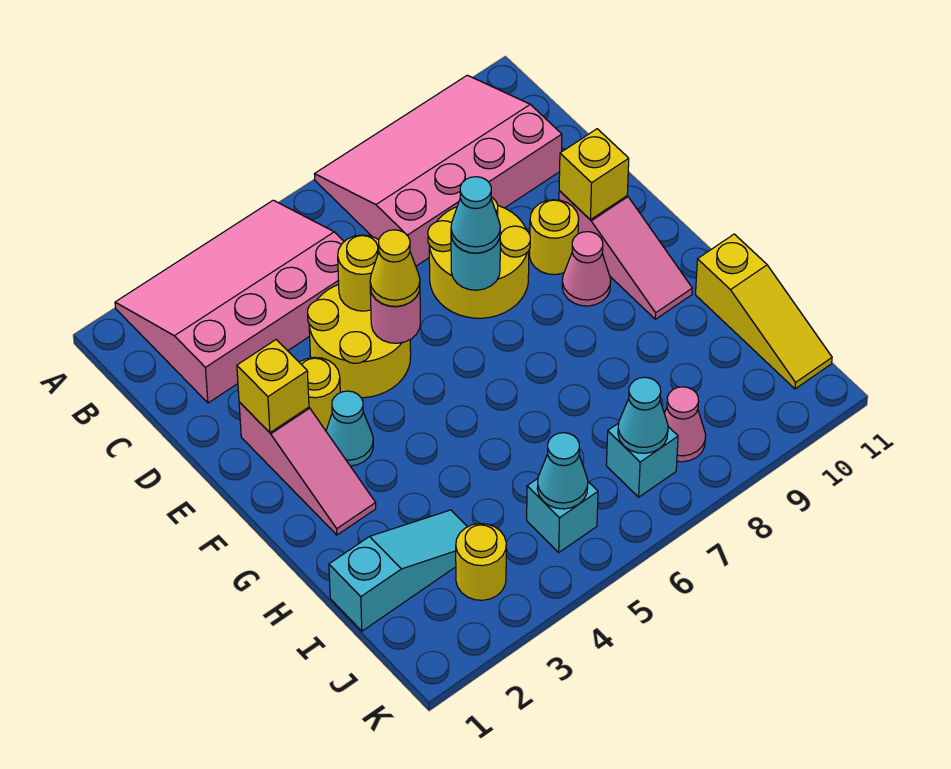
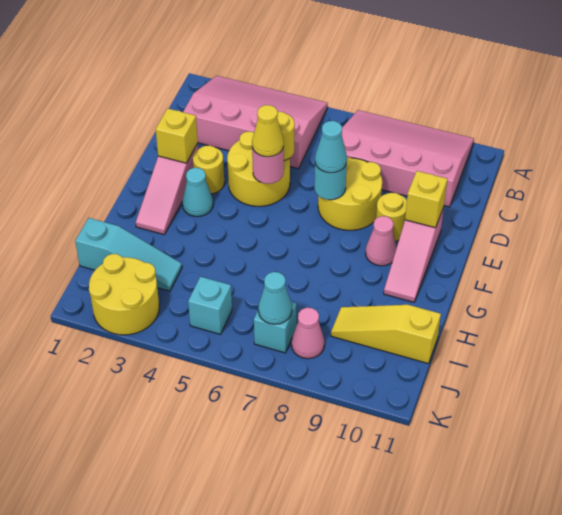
yellow slope H11:J11 level 1 top H -> yellow slope I9:I11 level 1 top 11
yellow round brick J3 level 1 -> yellow round brick J2:K3 level 1
cyan cone J5 level 2 -> none

